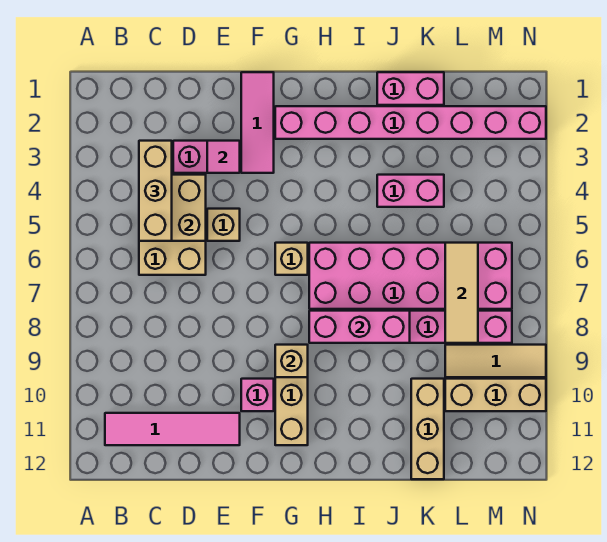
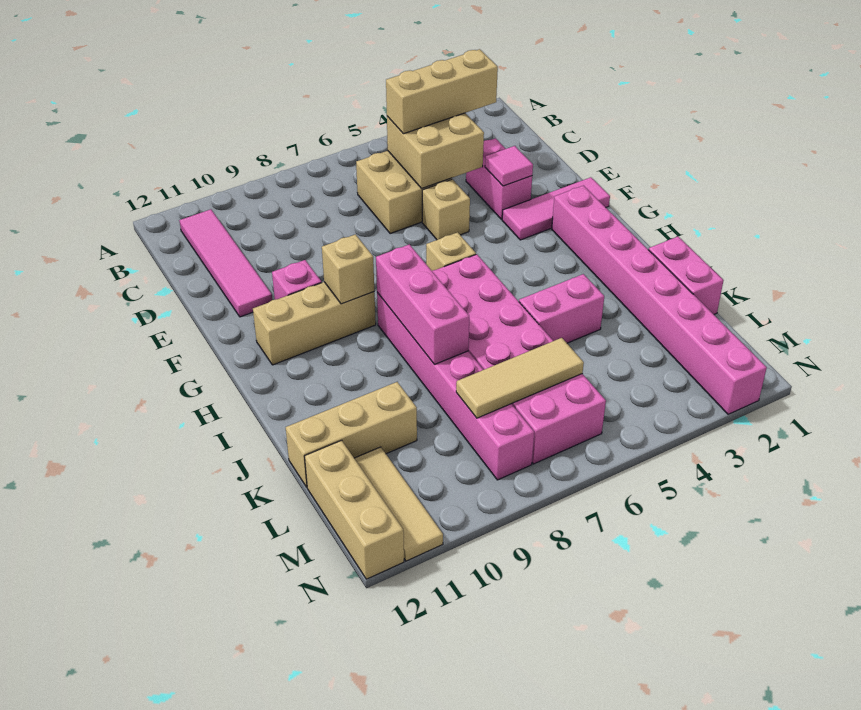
pink brick J4:K4 level 1 -> pink brick J4:J5 level 1
tan tile L9:N9 level 1 -> tan tile L11:N11 level 1
tan brick L10:N10 level 1 -> tan brick L12:N12 level 1

